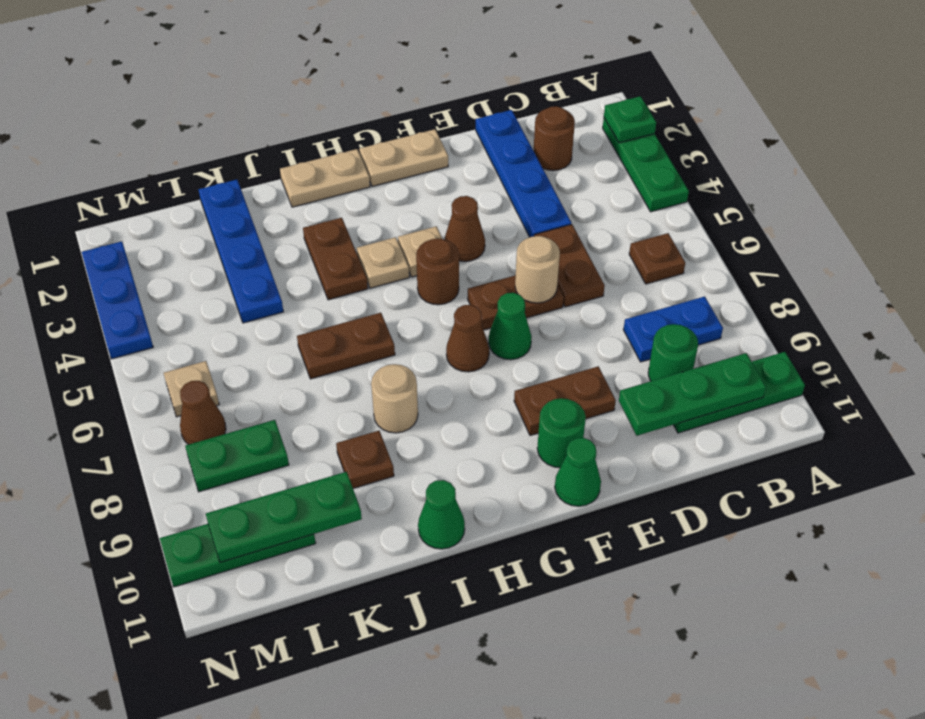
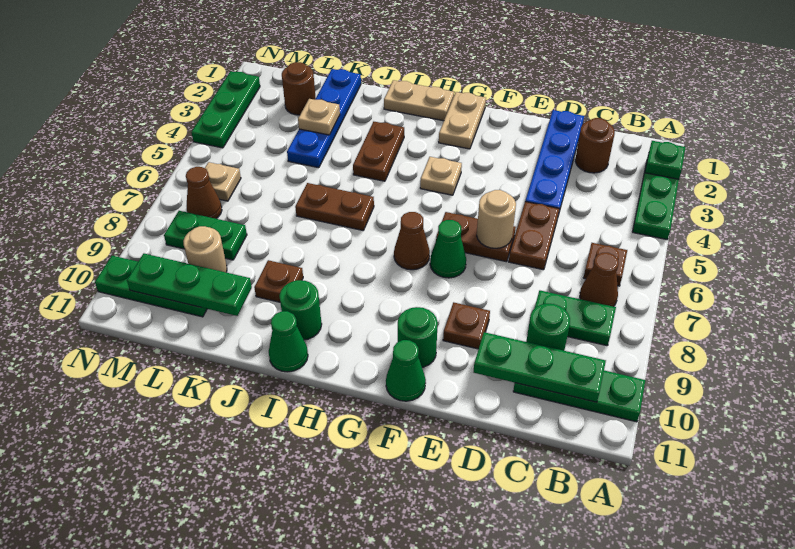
blue plate B8:C8 level 1 -> green plate B8:C8 level 1
brown plate E9:F9 level 1 -> brown plate E9 level 1
tan plate F1:G1 level 1 -> tan plate G1:G2 level 1
brown cone F4 level 1 -> brown cone B7 level 1
brown round brick G5 level 1 -> brown round brick L2 level 1
tan plate H4 level 1 -> tan plate K3 level 2
tan round brick I8 level 1 -> tan round brick L9 level 1
none -> green round brick I10 level 1
blue plate N2:N4 level 1 -> green plate N2:N4 level 1

